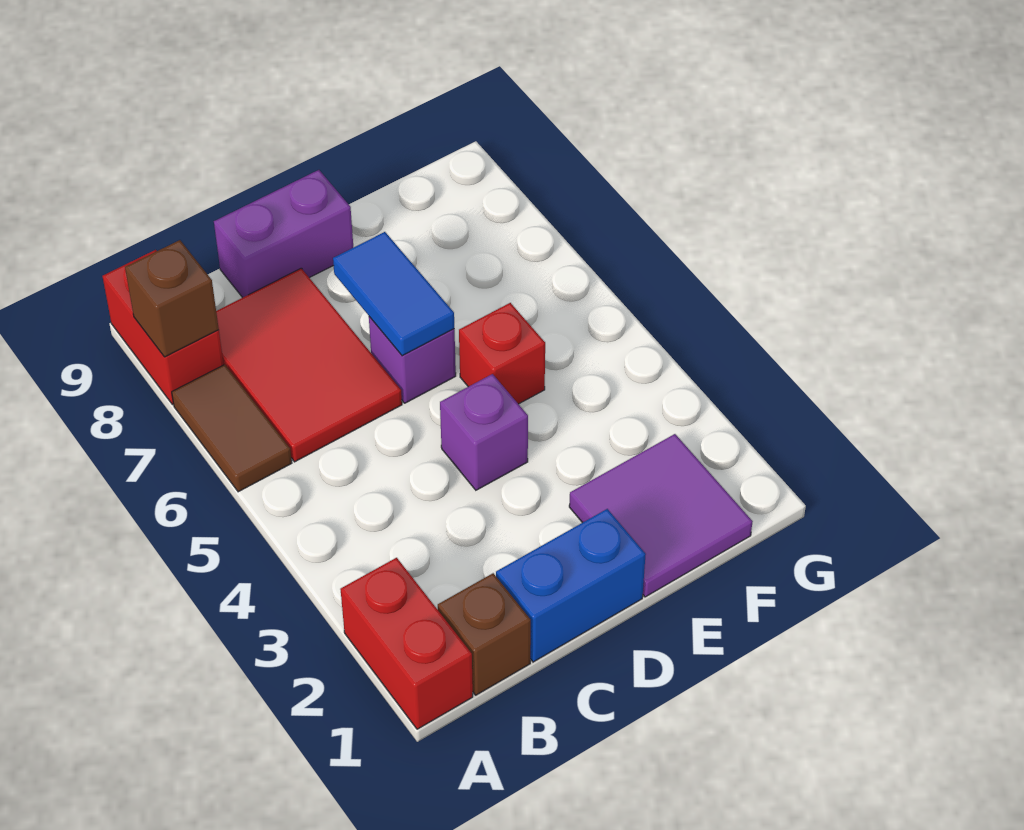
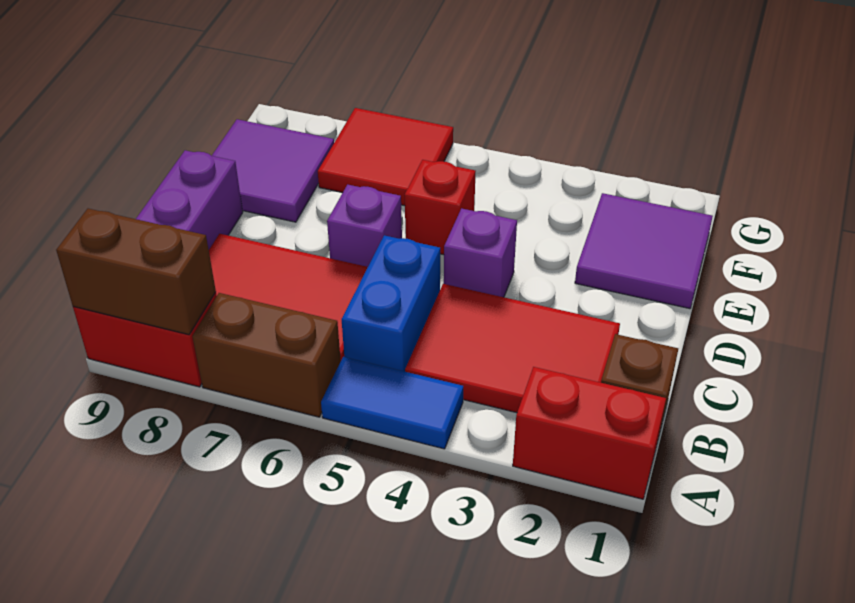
brown tile A6:A7 level 1 -> brown brick A6:A7 level 1
brown brick A8 level 2 -> brown brick A8:A9 level 2
none -> red tile B2:C4 level 1
blue brick C1:D1 level 1 -> blue brick B5:C5 level 1
blue tile D6:D7 level 2 -> blue tile A4:A5 level 1
none -> purple tile E8:F9 level 1
none -> red tile F6:G7 level 1

